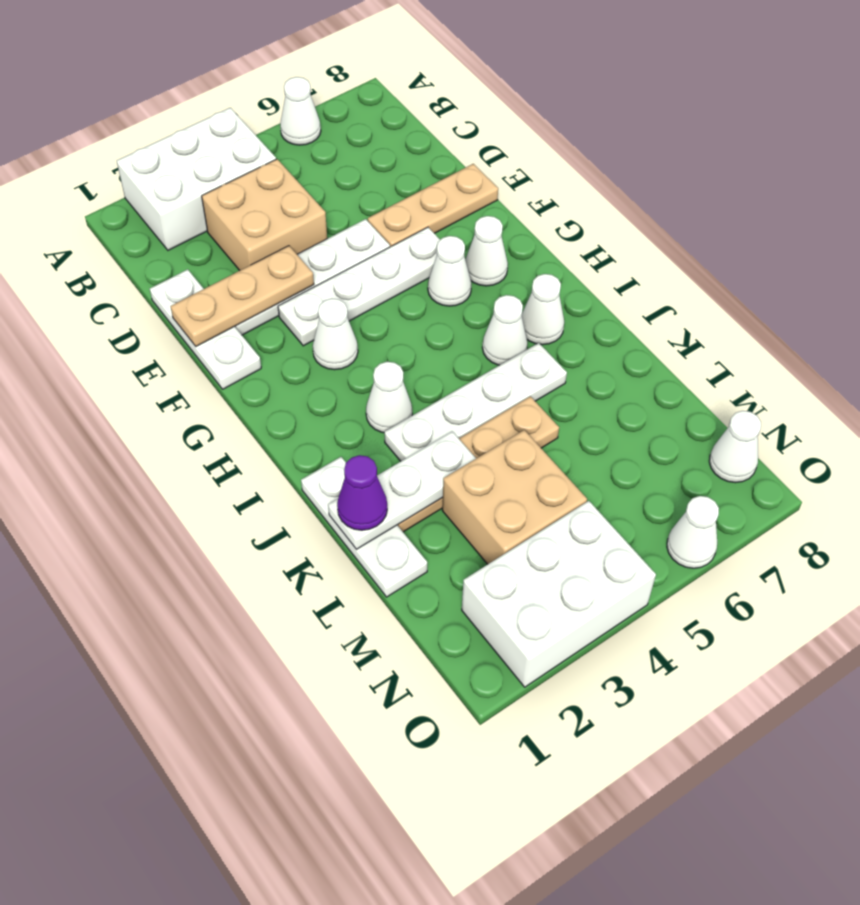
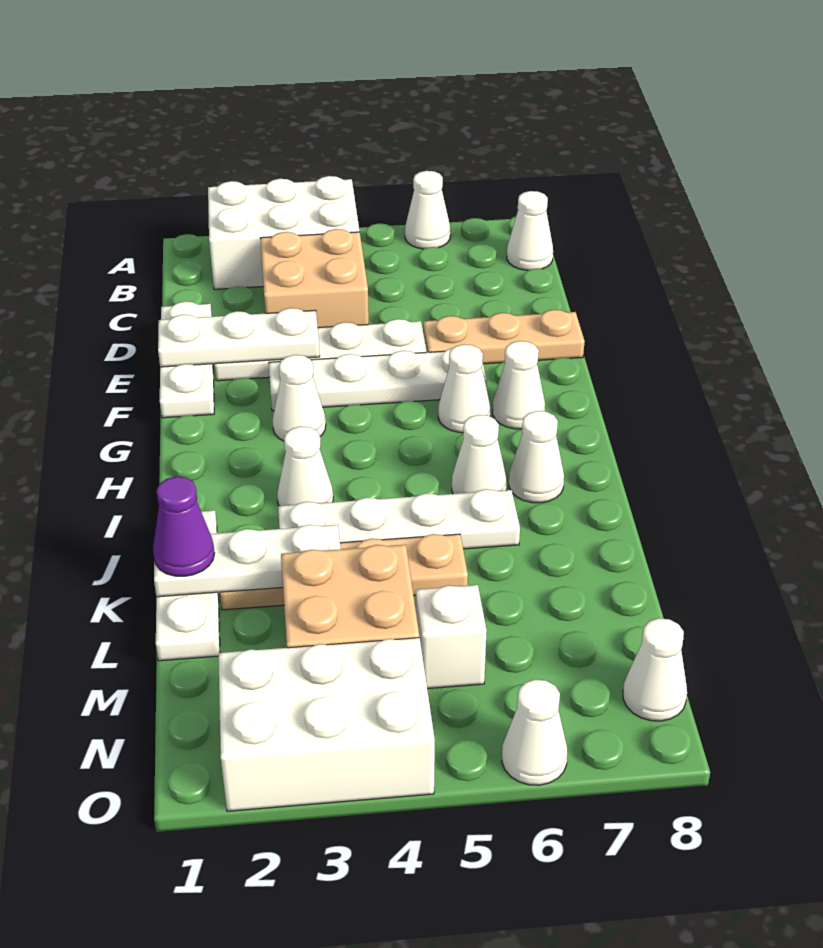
none -> white cone B8 level 1
tan plate E1:E3 level 2 -> white plate E1:E3 level 2
none -> white brick M5 level 1

